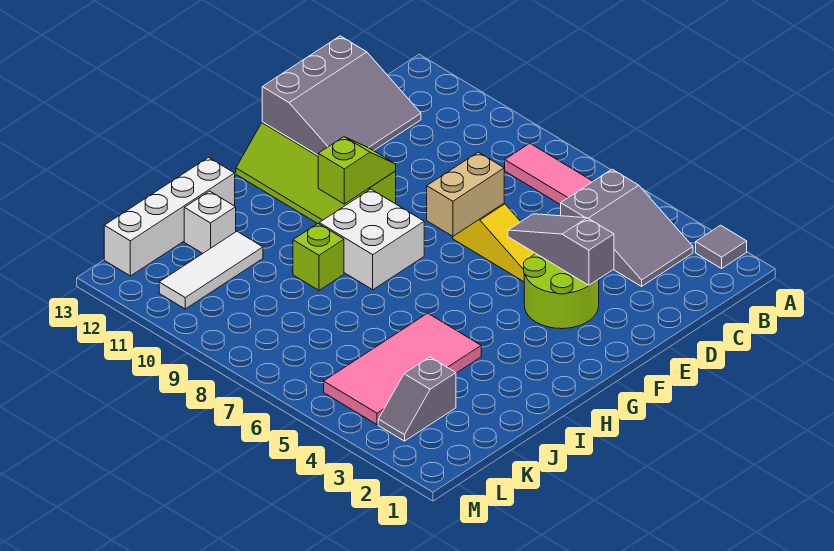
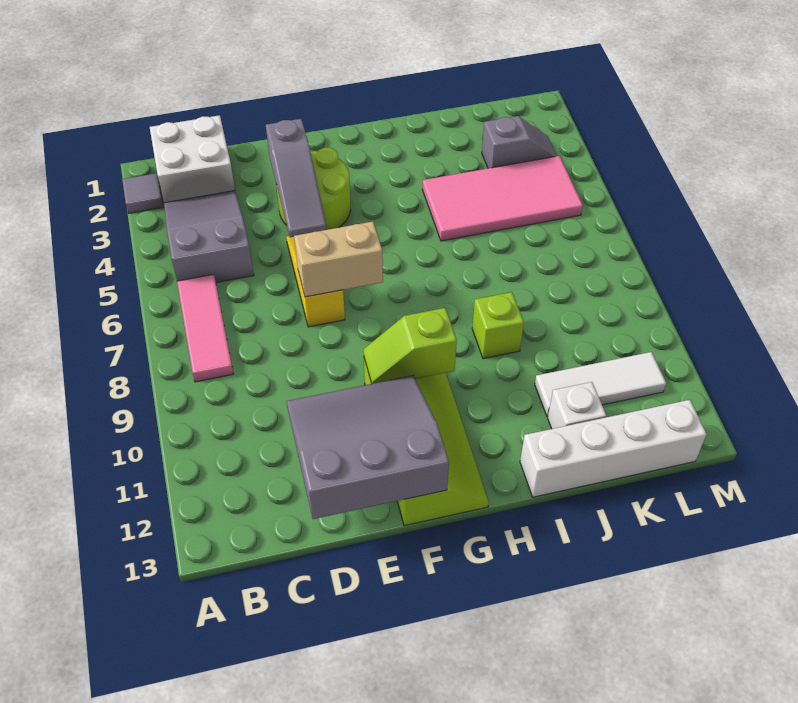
white brick G8:H9 level 1 -> white brick B1:C2 level 1

